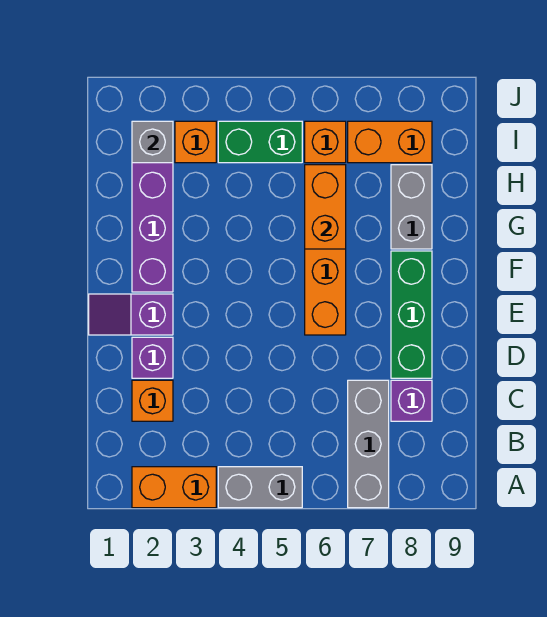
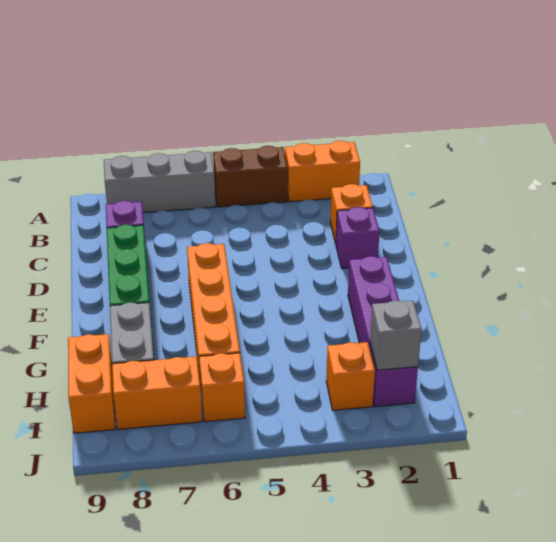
grey brick A4:A5 level 1 -> brown brick A4:A5 level 1
grey brick A7:C7 level 1 -> grey brick A6:A8 level 1
purple slope E1:E2 level 1 top 2 -> none
orange brick G6:H6 level 2 -> orange brick H9:I9 level 1
green brick I4:I5 level 1 -> none

